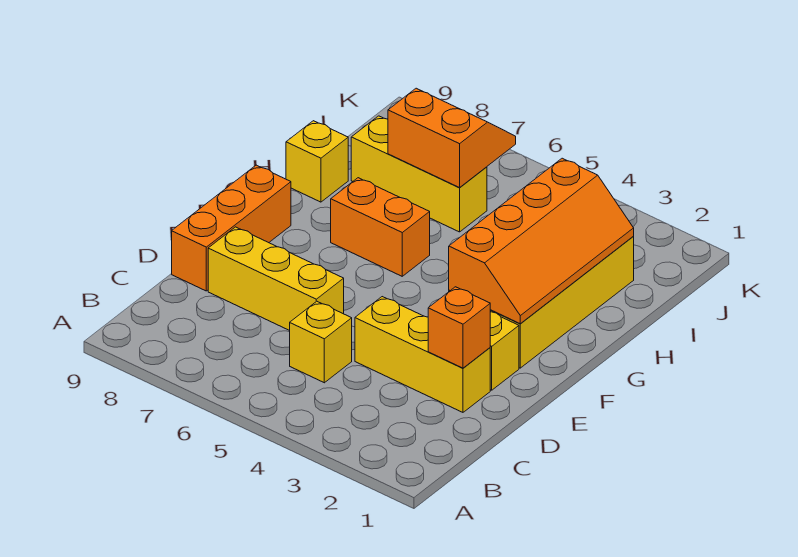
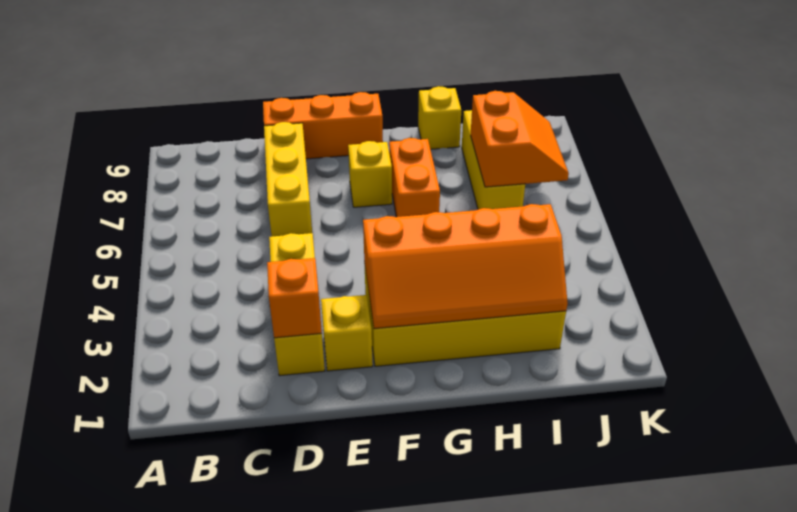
yellow brick C5 level 1 -> yellow brick F7 level 1

